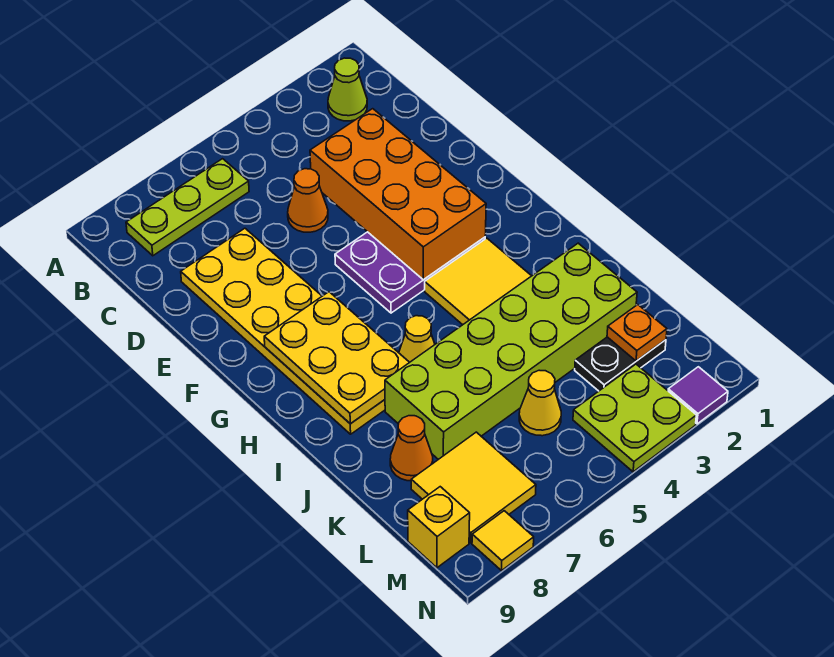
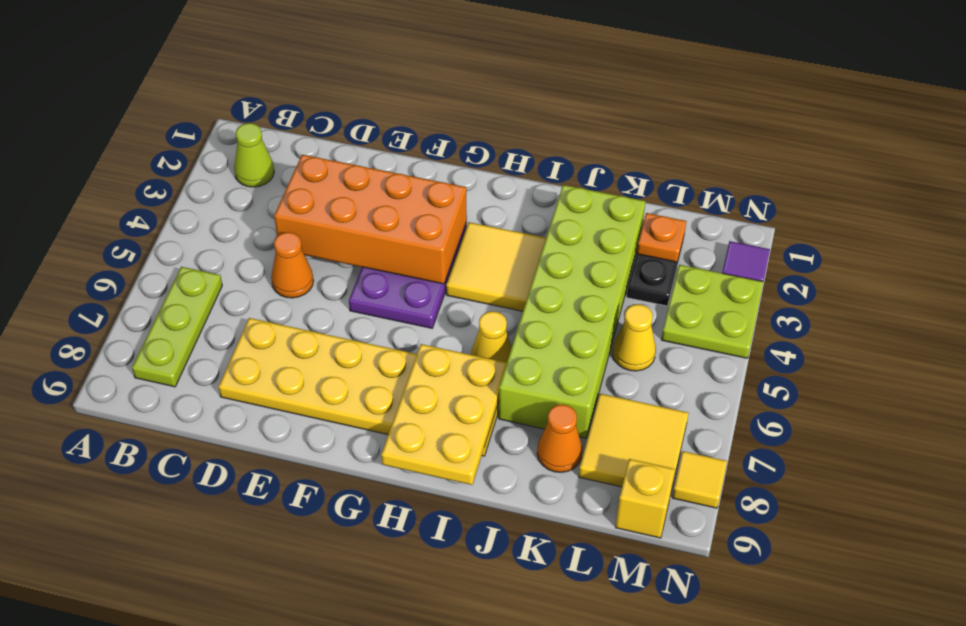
yellow plate G7:I8 level 2 -> yellow plate H7:I9 level 2

